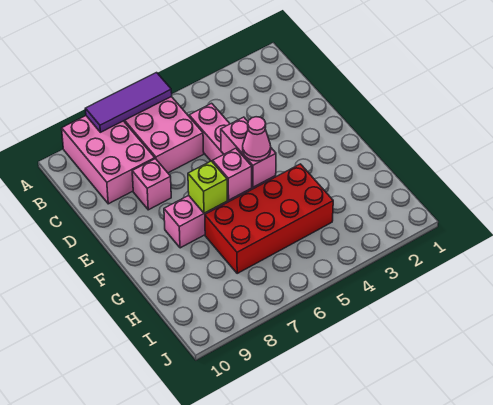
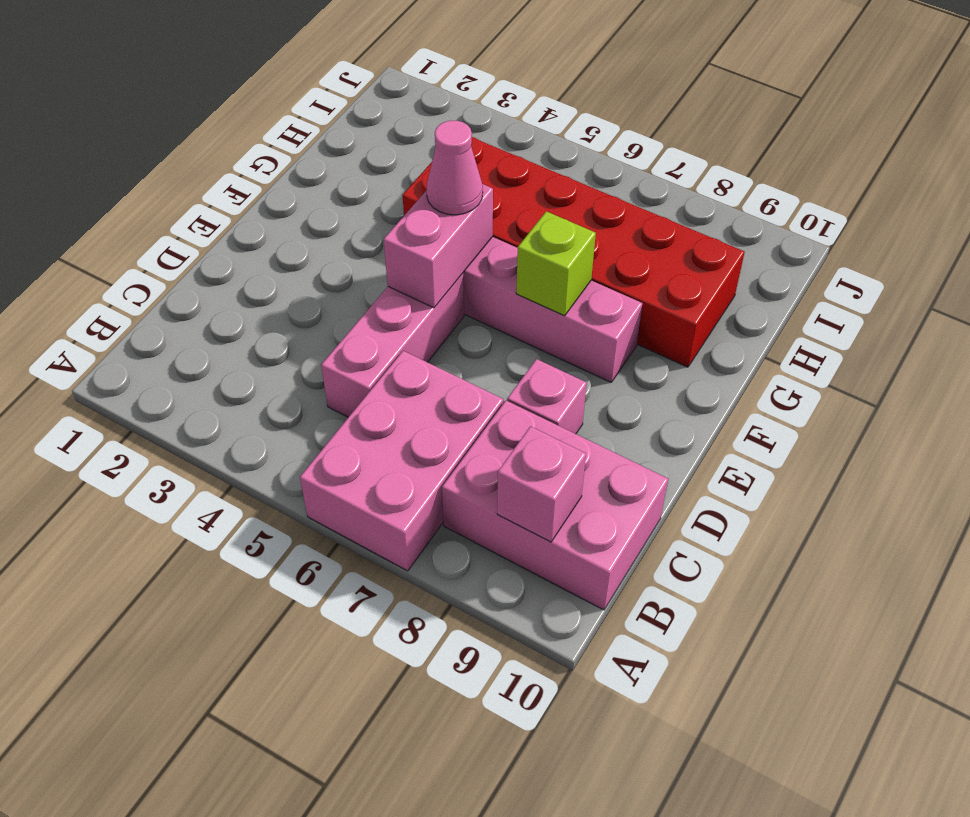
purple tile A6:A8 level 2 -> none
pink brick A8:C9 level 1 -> pink brick B8:C10 level 1
pink brick F6 level 2 -> pink brick B9 level 2
red brick G4:H7 level 1 -> red brick G4:H9 level 1

